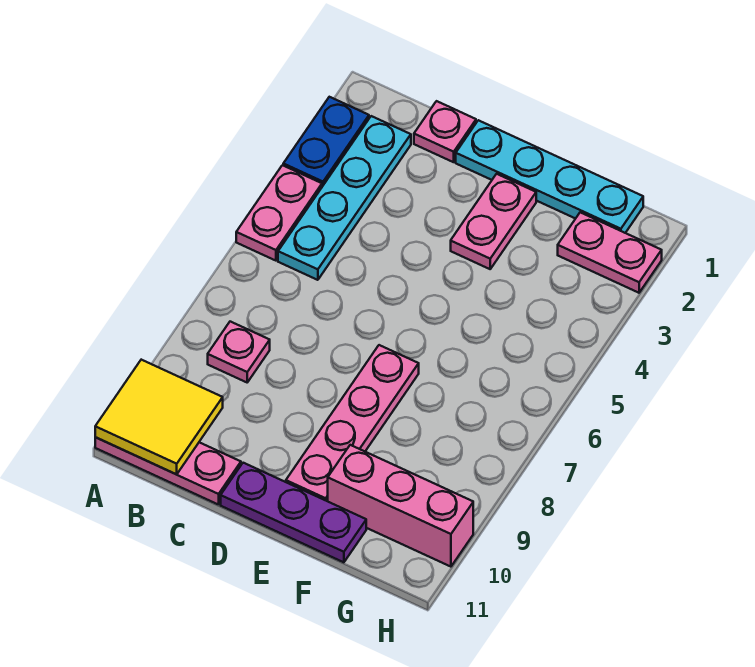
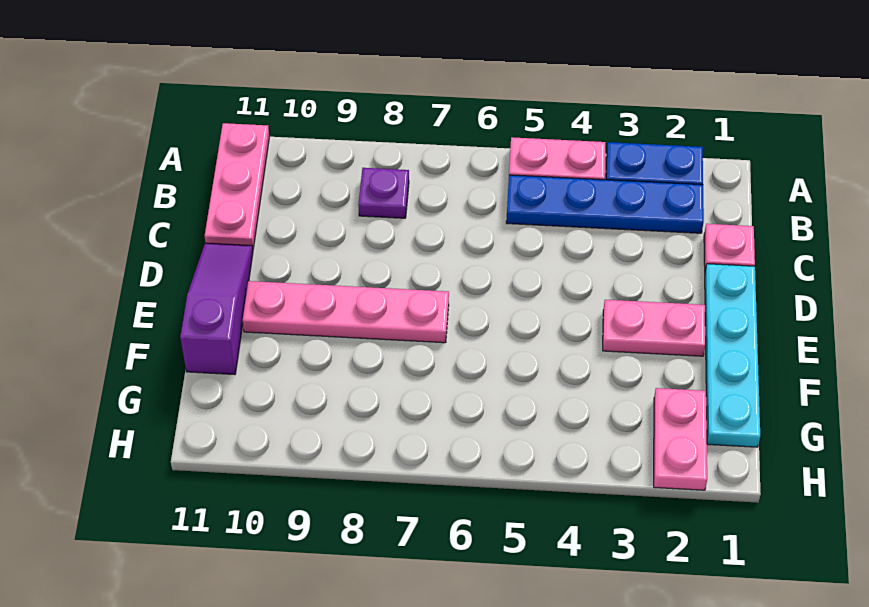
yellow tile A10:B11 level 2 -> none
cyan plate B2:B5 level 1 -> blue plate B2:B5 level 1
pink plate B8 level 1 -> purple plate B8 level 1
purple plate D11:F11 level 1 -> purple slope D11:F11 level 1 top F
pink brick F10:H10 level 1 -> none

